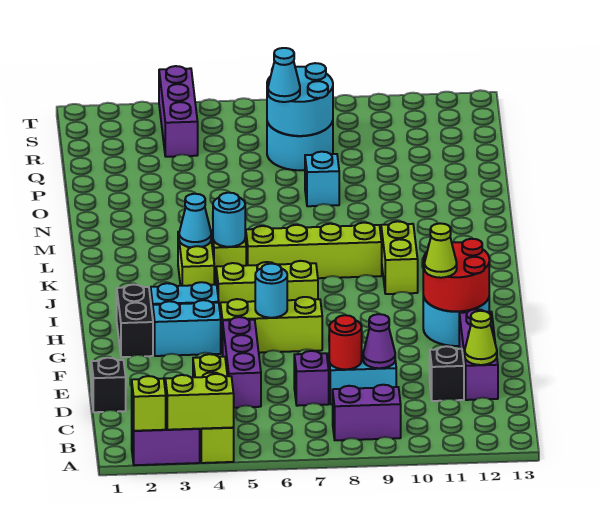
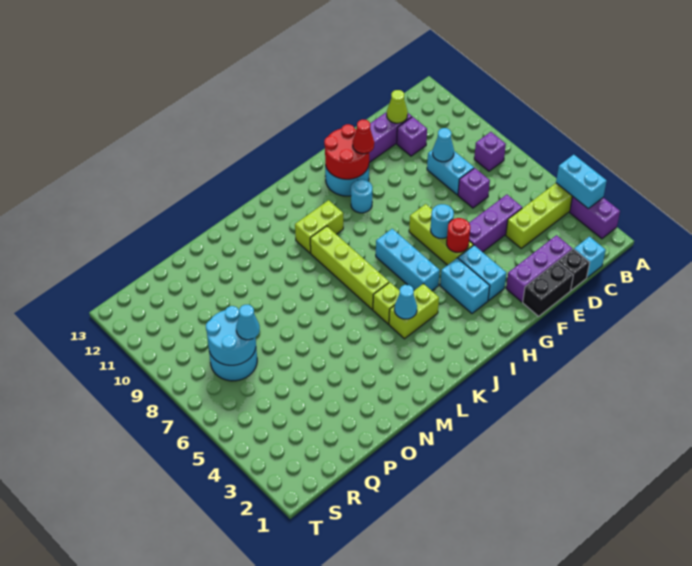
lime brick A2 level 2 -> none
lime brick A3:A4 level 2 -> cyan brick A3:A4 level 2
purple brick B8:B9 level 1 -> purple brick B8 level 1
red round brick D8 level 2 -> red round brick G5 level 2
purple cone D9 level 2 -> cyan cone D9 level 2
black brick D11 level 1 -> purple brick D11 level 1
black brick G2:H2 level 1 -> black brick E1:F1 level 1
lime cone G11 level 3 -> red cone G11 level 3
lime brick I5:I7 level 1 -> cyan brick I5:I7 level 1
cyan round brick K5 level 2 -> cyan round brick H10 level 1
cyan brick O8 level 1 -> cyan brick C1 level 1
purple brick R4:T4 level 1 -> purple brick D2:F2 level 1

